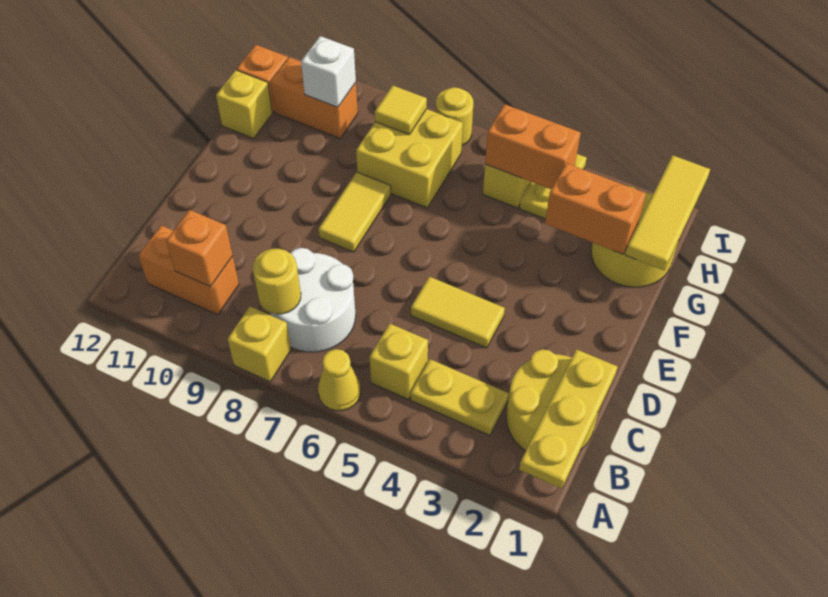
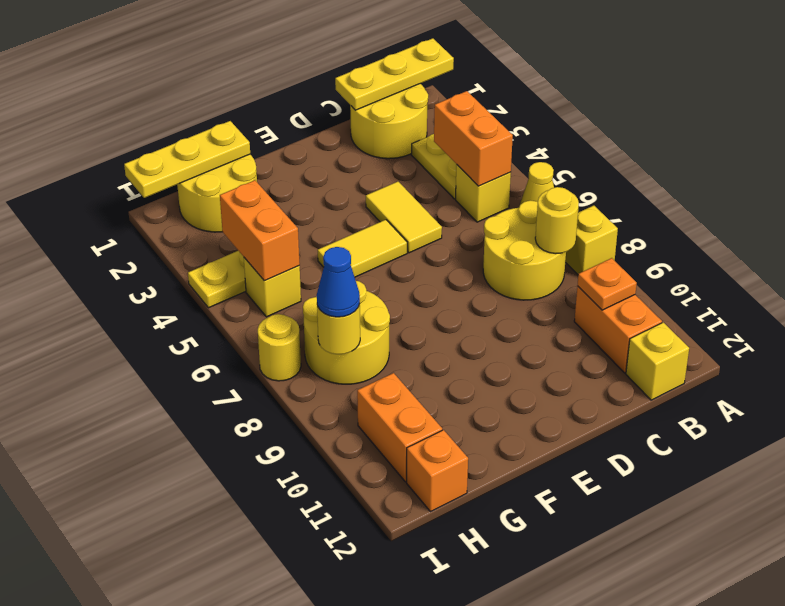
white round brick B7:C8 level 1 -> yellow round brick B7:C8 level 1
orange brick B10 level 2 -> orange plate B10 level 2
yellow tile E8:F8 level 1 -> yellow tile E5:F5 level 1
yellow tile G1:I1 level 2 -> yellow plate G1:I1 level 2
orange brick G2:G3 level 2 -> orange brick B4:B5 level 2
yellow brick G7:H8 level 1 -> yellow round brick G7:H8 level 1
yellow brick G12 level 1 -> yellow brick B12 level 1
yellow tile H8 level 2 -> yellow round brick H8 level 2
none -> blue cone H8 level 3
white brick H10 level 2 -> none

